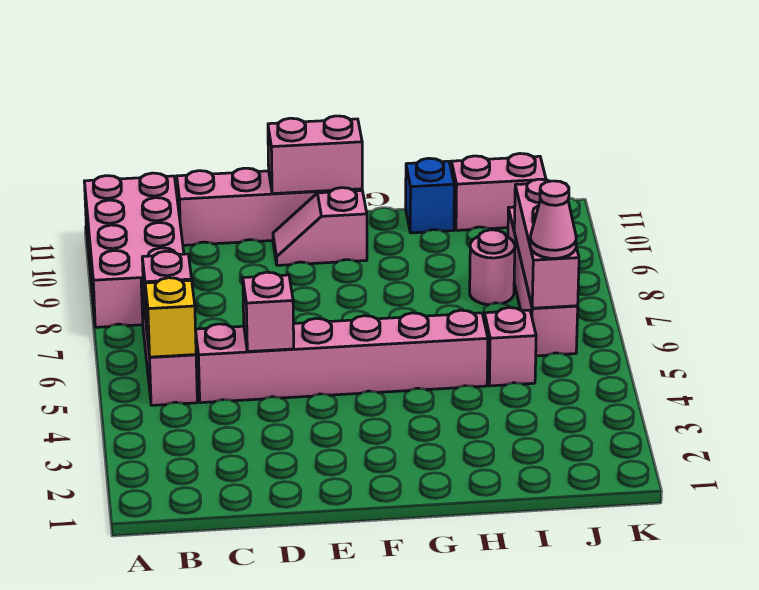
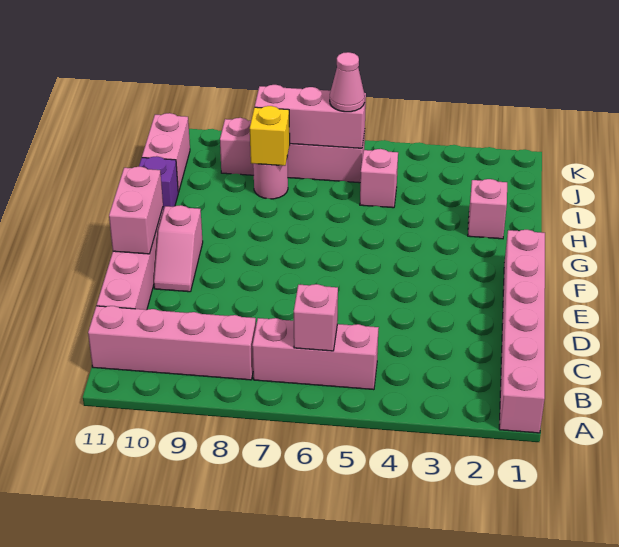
pink brick A8:B11 level 1 -> pink brick B8:B11 level 1
yellow brick B5 level 2 -> yellow brick I8 level 2
pink brick C5:H5 level 1 -> pink brick A1:F1 level 1
pink brick D5 level 2 -> pink brick H2 level 1
blue brick H11 level 1 -> purple brick H11 level 1

